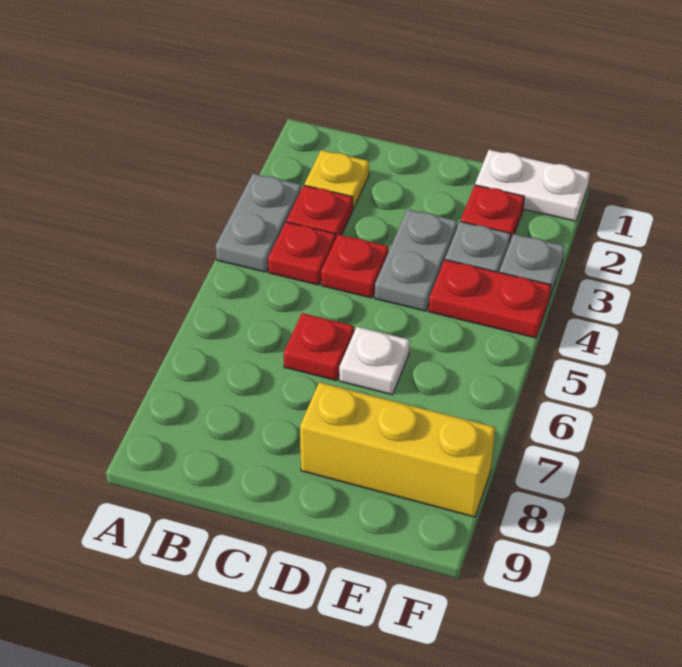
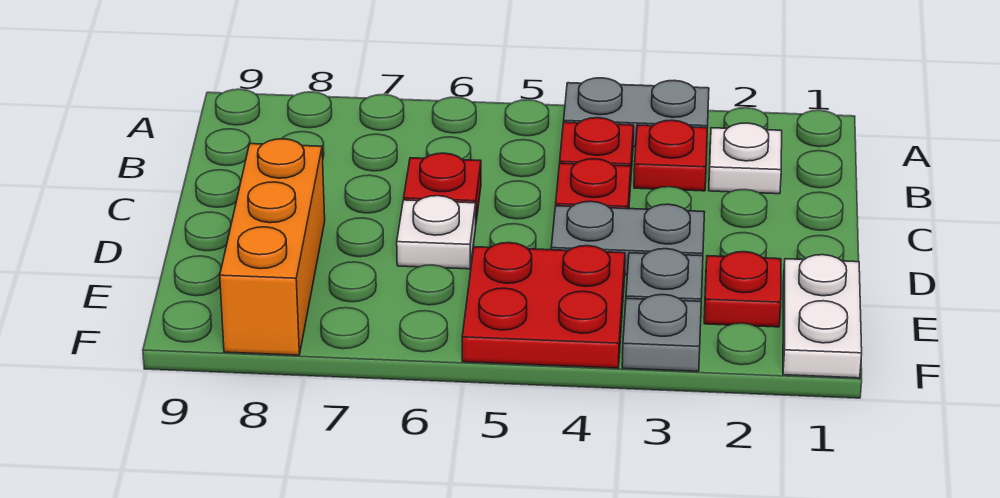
yellow plate B2 level 1 -> white plate B2 level 1
yellow brick D8:F8 level 1 -> orange brick D8:F8 level 1
red plate E4:F4 level 1 -> red plate E4:F5 level 1

